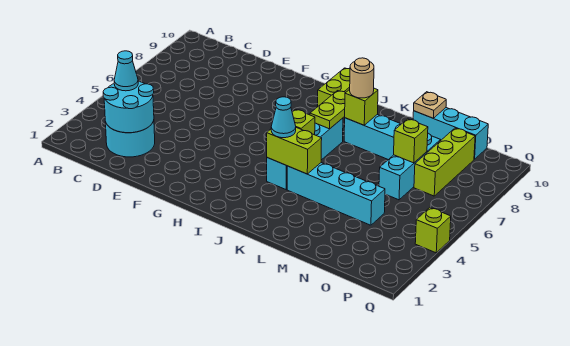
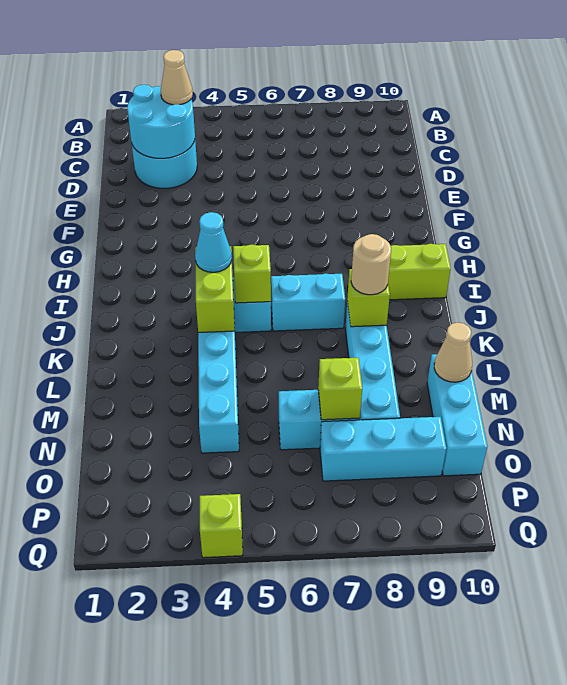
cyan cone C3 level 3 -> tan cone C3 level 3
lime plate J7:J8 level 2 -> none
tan plate M10 level 2 -> tan cone M10 level 2
lime brick O7:O9 level 1 -> cyan brick O7:O9 level 1

